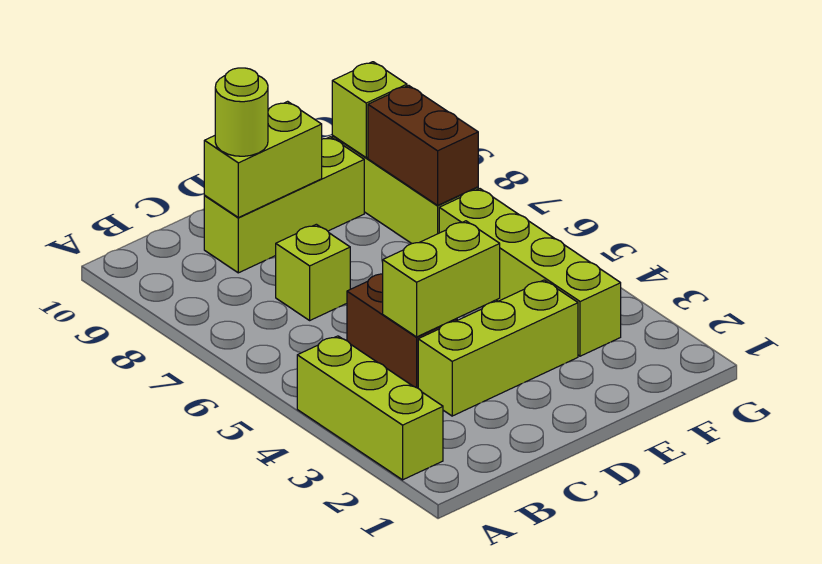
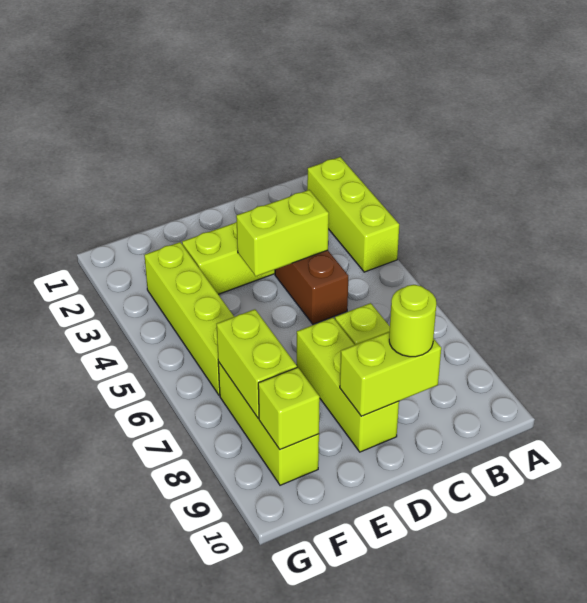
lime brick C9:E9 level 1 -> lime brick D7:D9 level 1
brown brick F7:F8 level 2 -> lime brick F7:F8 level 2

